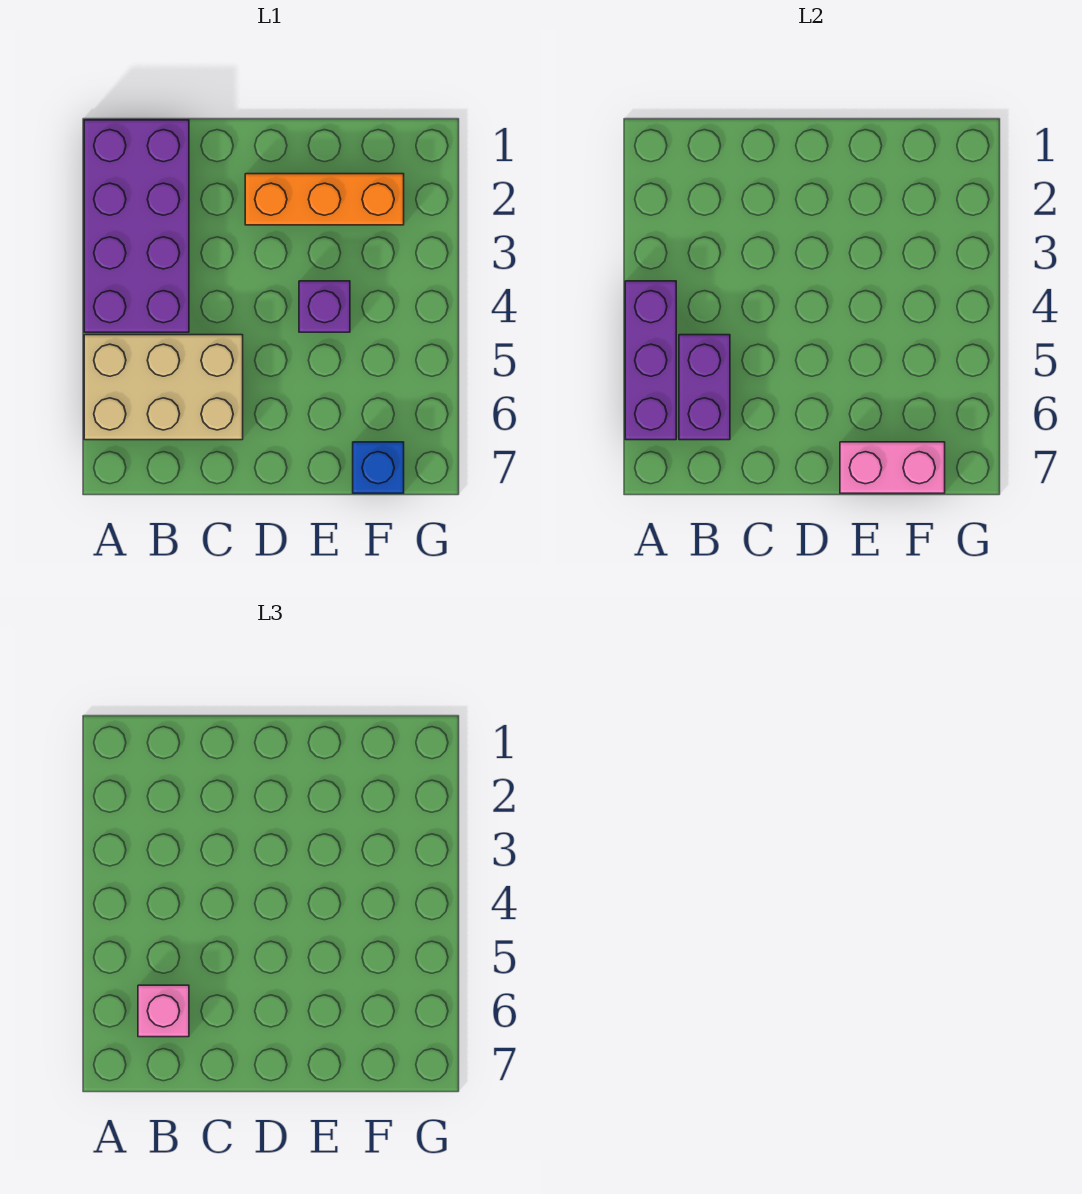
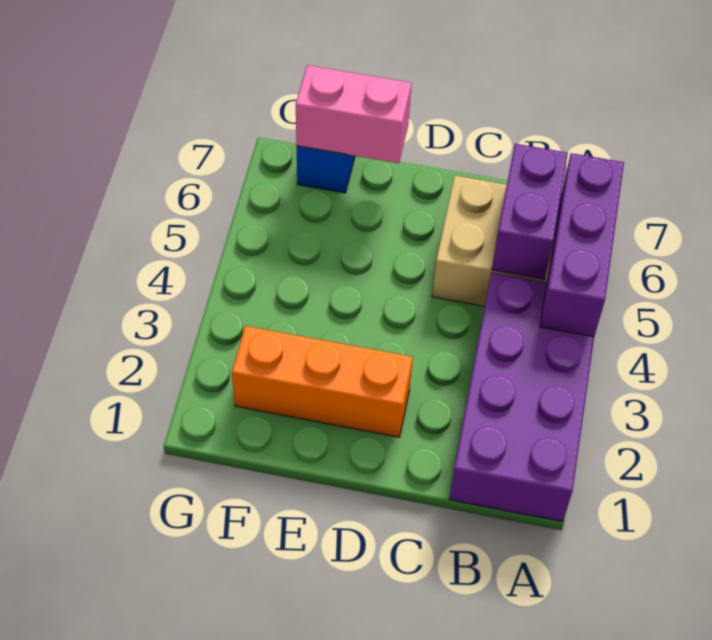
pink brick B6 level 3 -> none
purple brick E4 level 1 -> none

